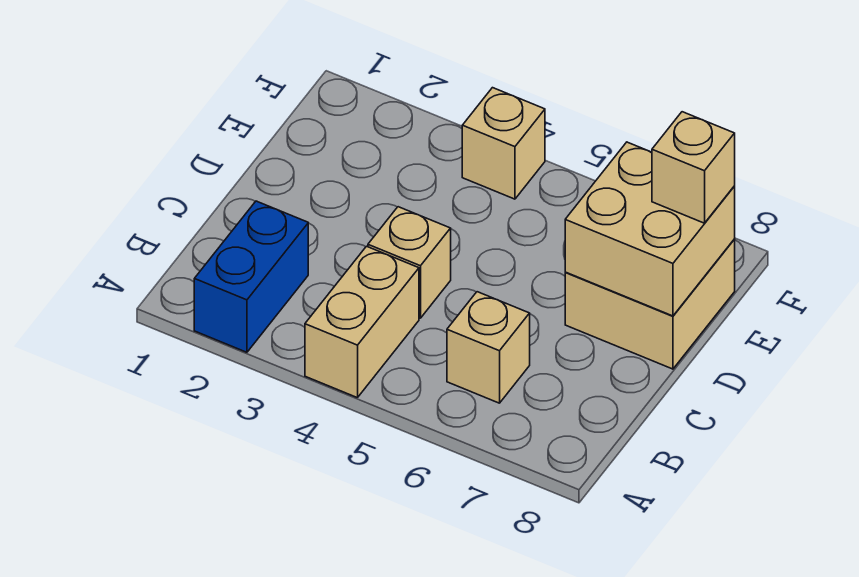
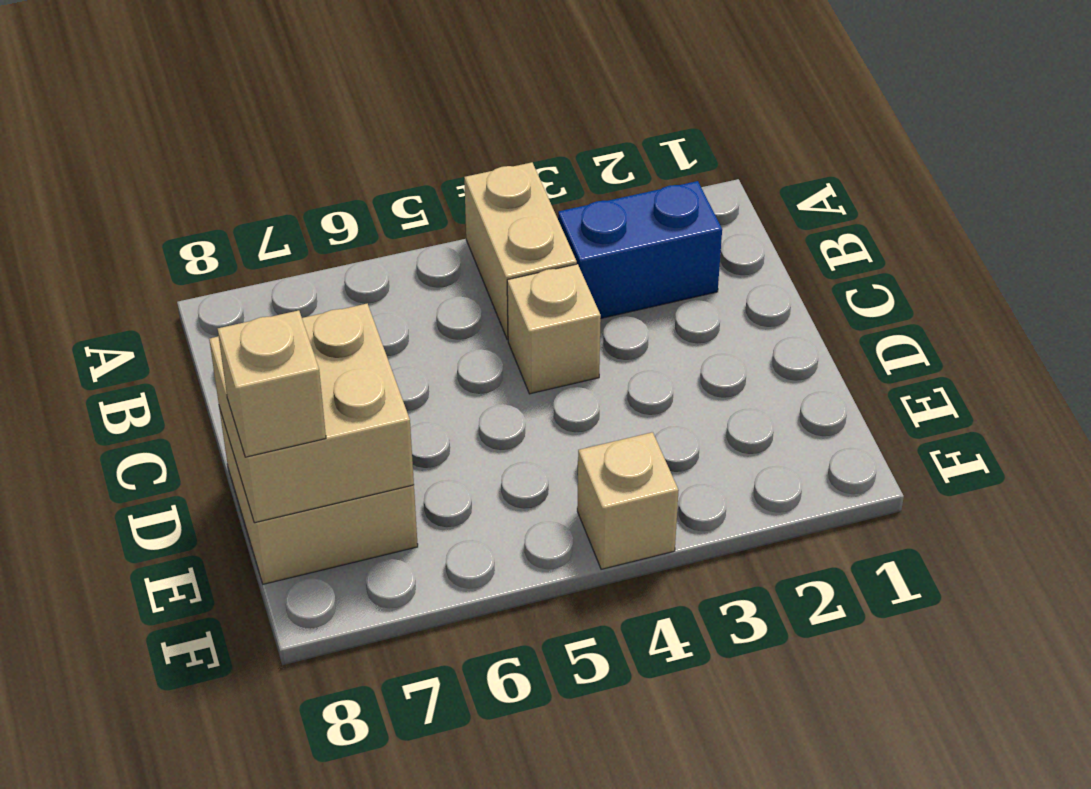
blue brick A2:B2 level 1 -> blue brick B2:B3 level 1
tan brick B6 level 1 -> none

